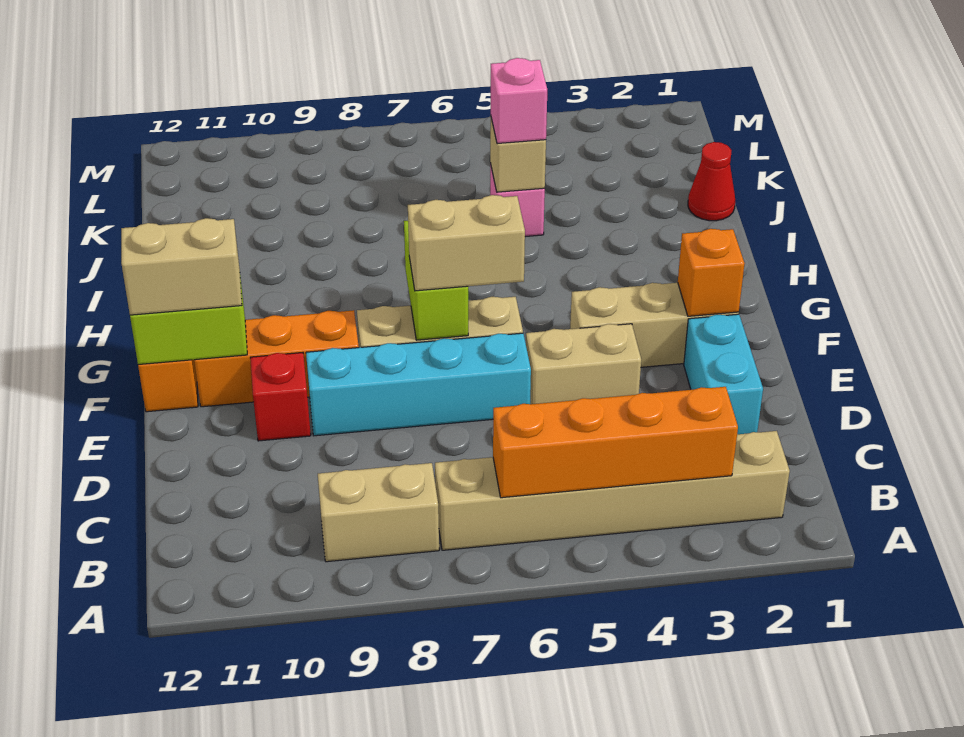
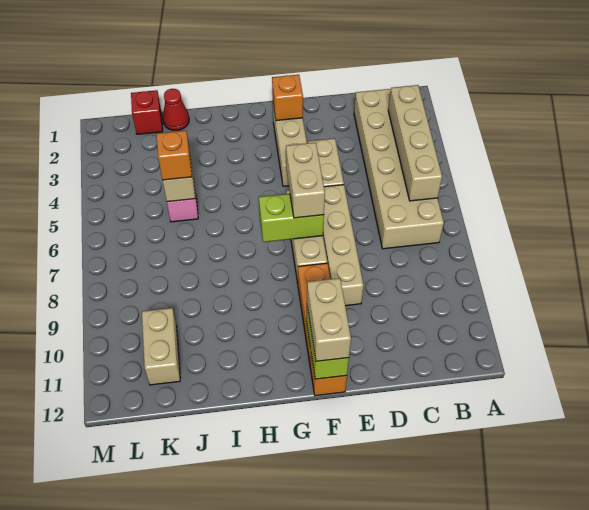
tan brick B2:B7 level 1 -> tan brick B2:C7 level 1
orange brick B3:B6 level 2 -> tan brick B3:B6 level 2
tan brick B8:B9 level 1 -> tan brick K10:K11 level 1
cyan brick D2:E2 level 1 -> none
cyan brick E6:E9 level 1 -> tan brick E6:E9 level 1
red brick E10 level 1 -> red brick K1 level 1
pink brick J5 level 3 -> orange brick J5 level 3

